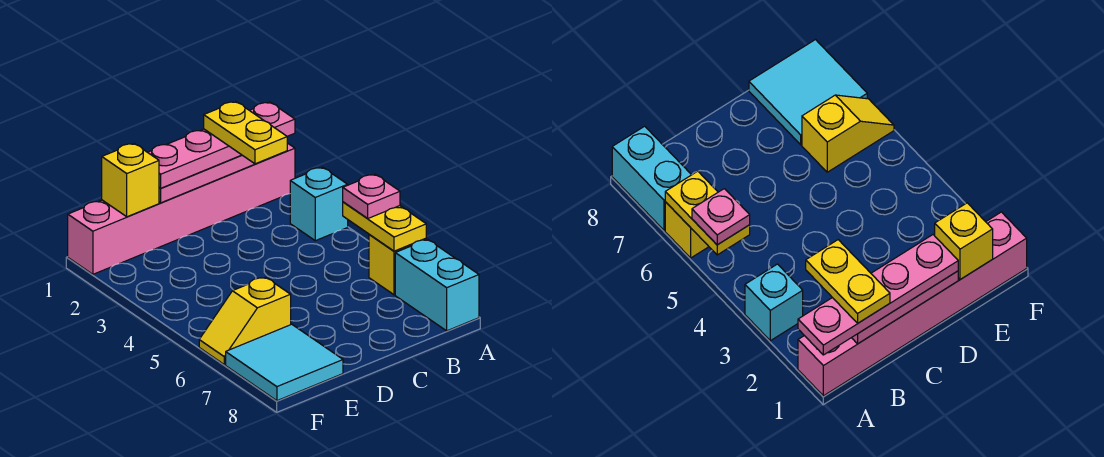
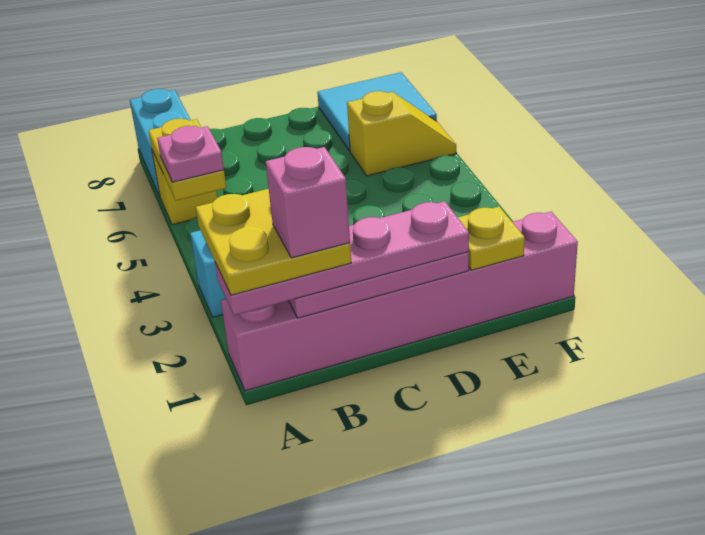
yellow plate B1:B2 level 4 -> yellow plate A1:B2 level 4
none -> pink brick B1 level 5
yellow brick E1 level 2 -> yellow plate E1 level 2

